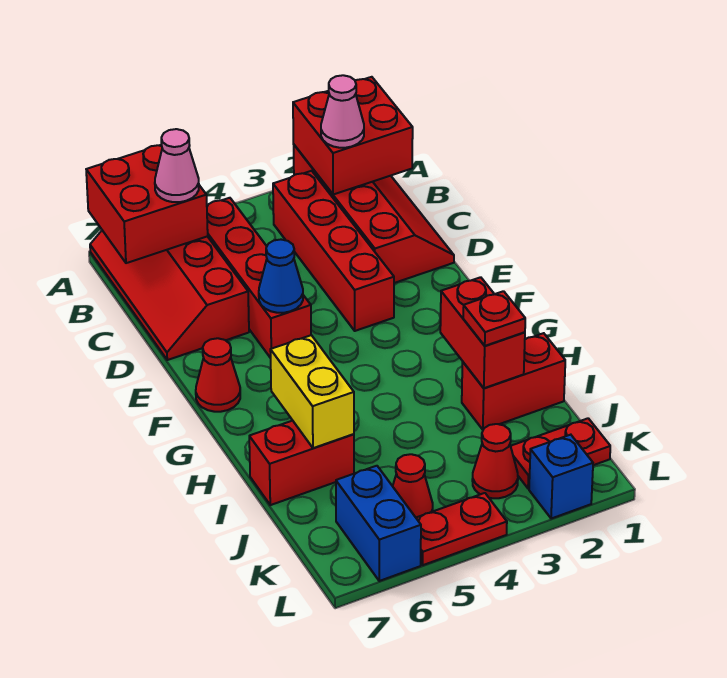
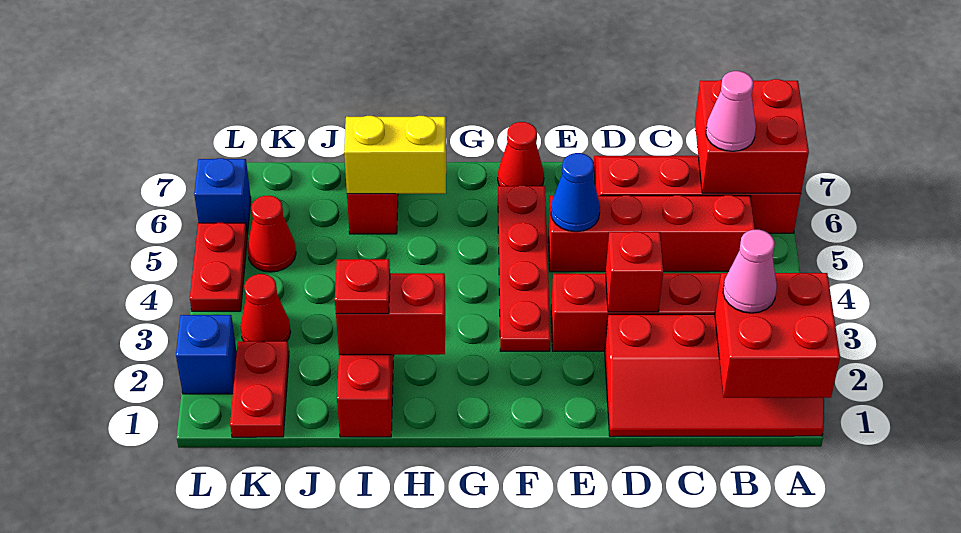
none -> red brick D3 level 2
none -> red plate F3:F6 level 1
blue brick K6:L6 level 1 -> blue brick L6 level 1

